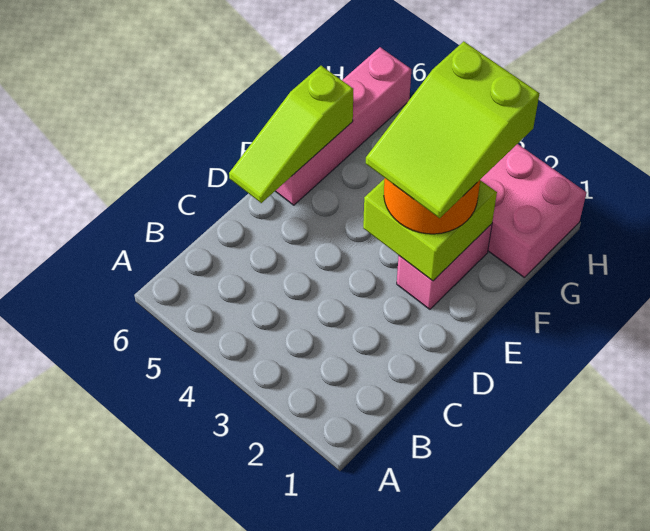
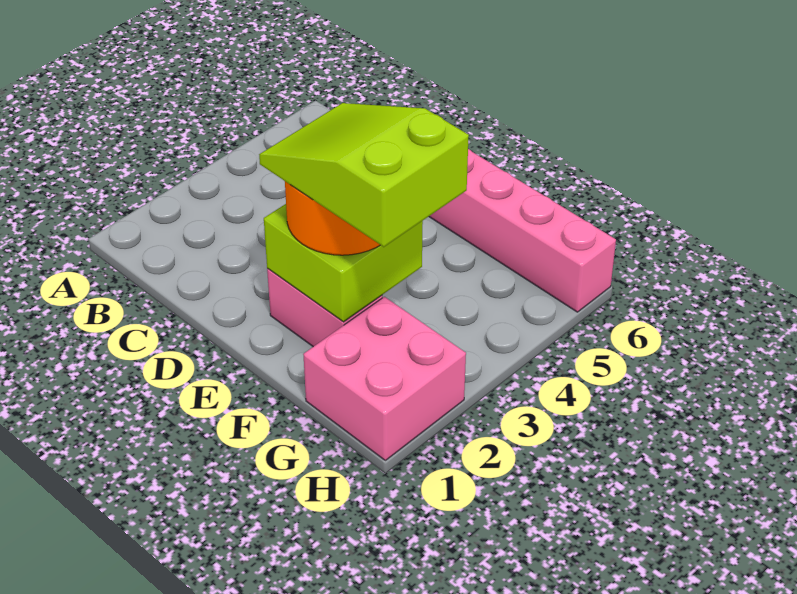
lime slope D6:F6 level 2 top F -> none

